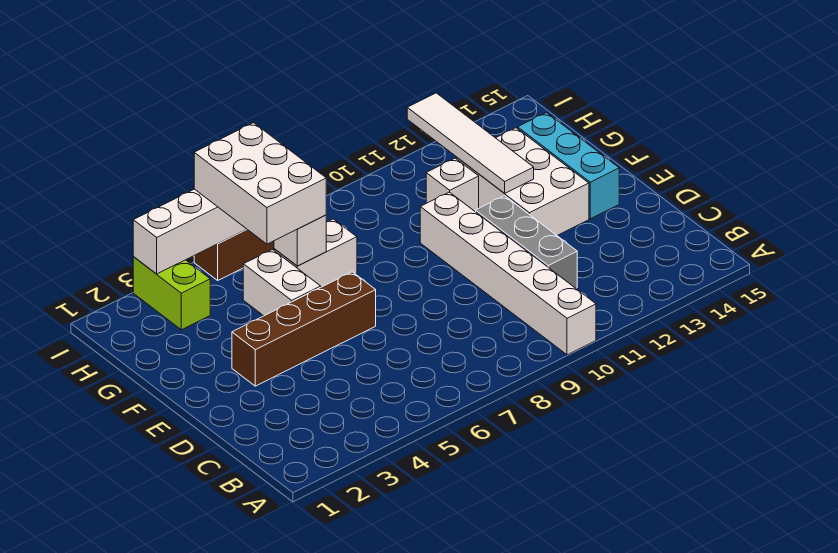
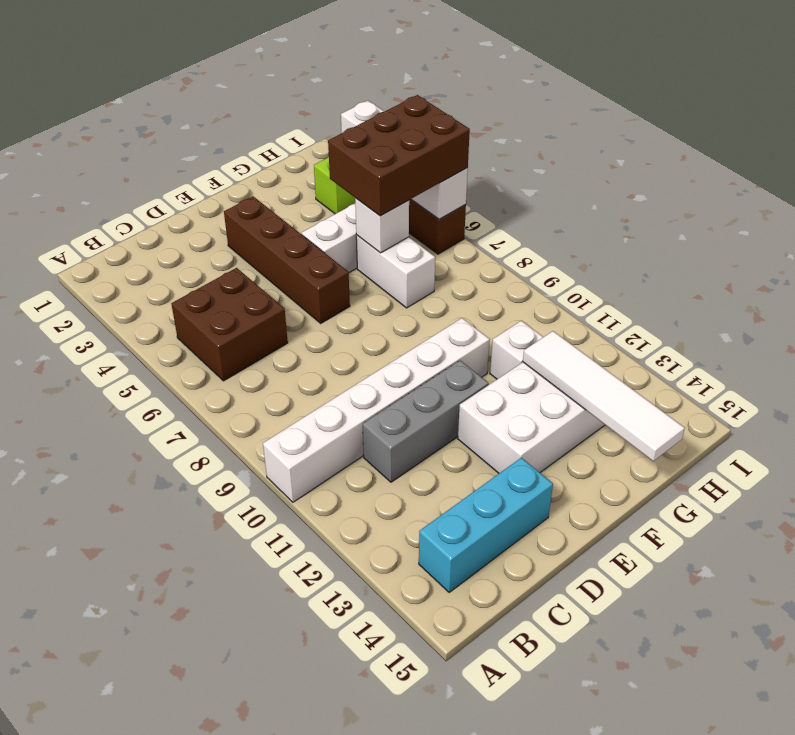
none -> brown brick B5:C6 level 1
cyan brick E14:G14 level 1 -> cyan brick B14:D14 level 1
white tile F12:I12 level 2 -> white tile G12:G15 level 2
white brick G5:I6 level 3 -> brown brick G5:I6 level 3

